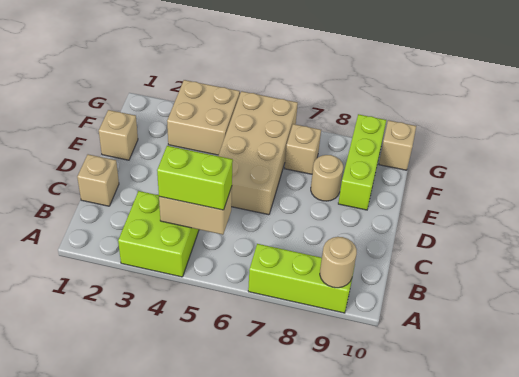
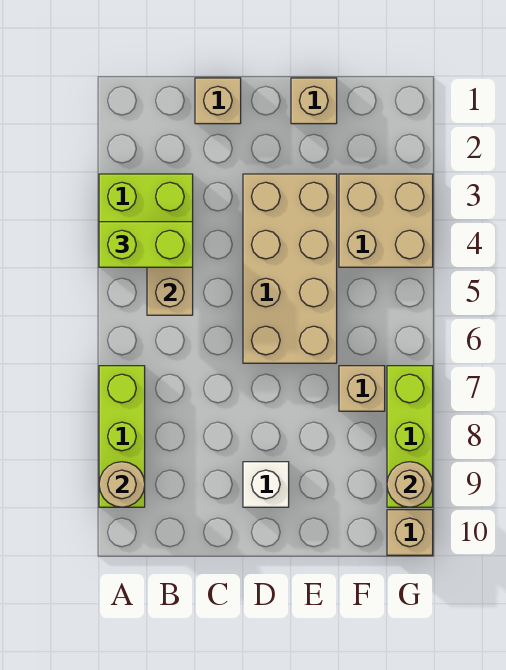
lime brick B4:B5 level 3 -> lime brick A4:B4 level 3
tan brick D5:G6 level 1 -> tan brick D3:E6 level 1
none -> white brick D9 level 1
tan round brick E8 level 1 -> tan round brick G9 level 2
lime brick E9:G9 level 1 -> lime brick G7:G9 level 1

